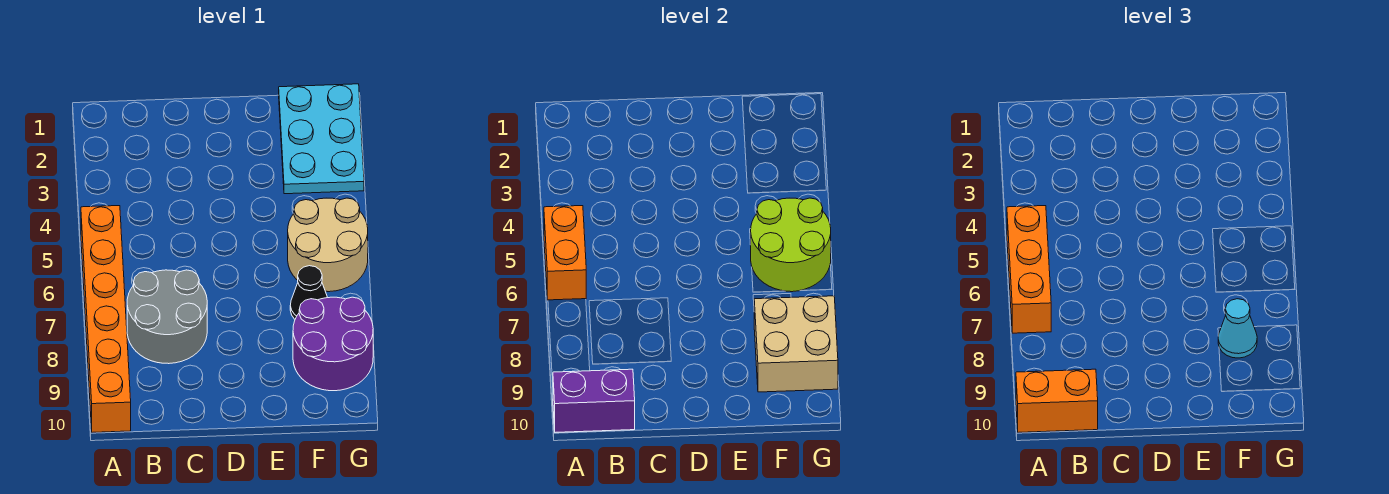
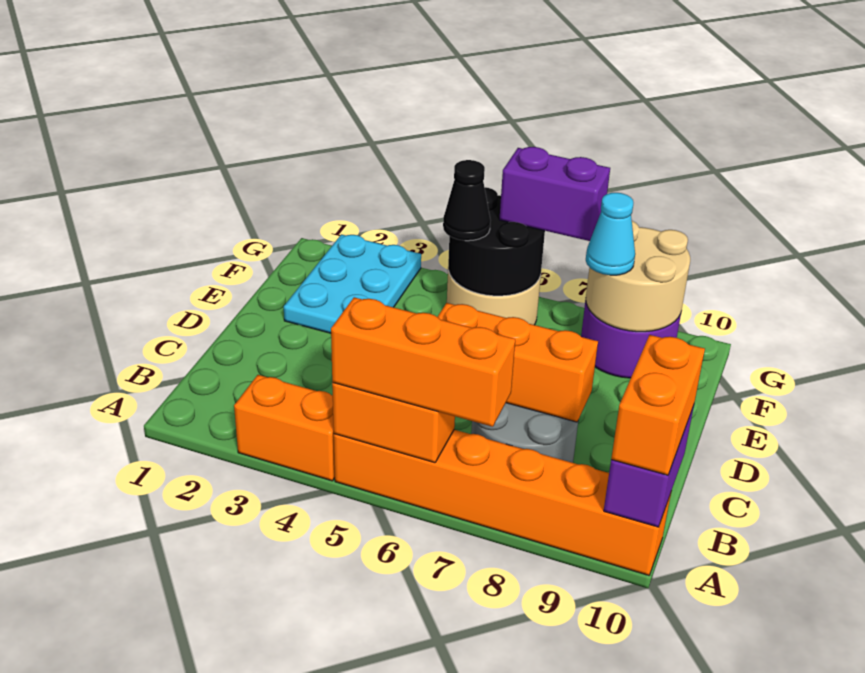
none -> orange brick A3:A4 level 1
none -> orange brick C6:C8 level 2
cyan plate F1:G3 level 1 -> cyan plate E2:G3 level 1
lime round brick F5:G6 level 2 -> black round brick F5:G6 level 2
black cone F7 level 1 -> black cone F5 level 3
tan brick F8:G9 level 2 -> tan round brick F8:G9 level 2
none -> purple brick G6:G7 level 3

